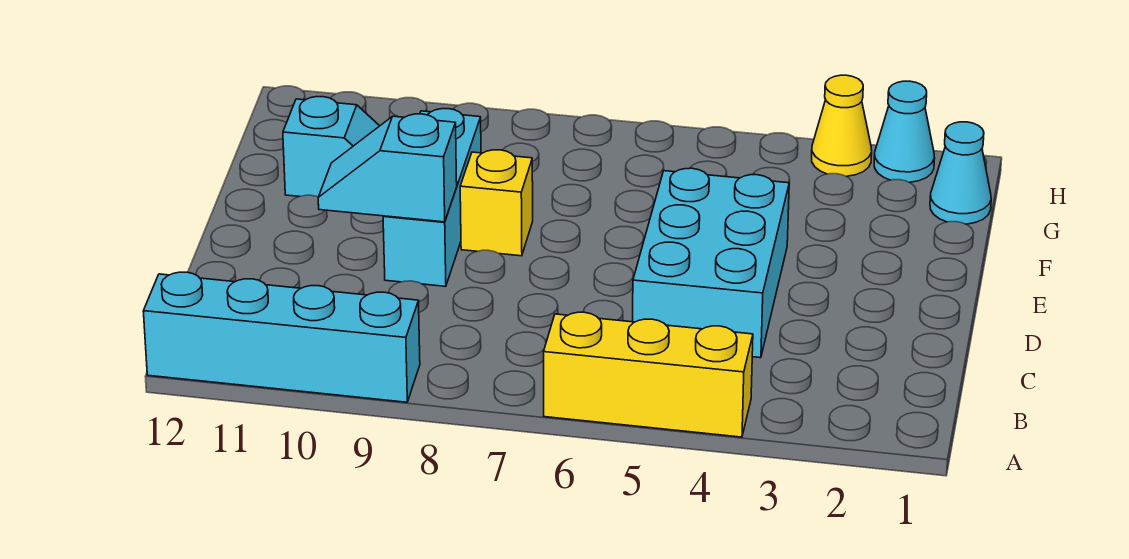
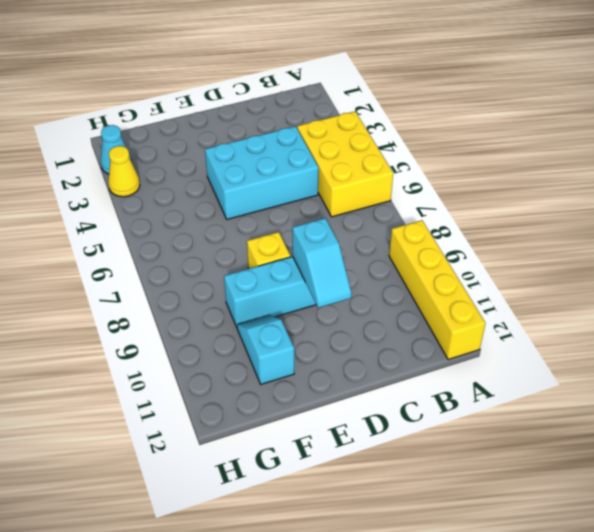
yellow brick A4:A6 level 1 -> yellow brick A4:B6 level 1
cyan brick A9:A12 level 1 -> yellow brick A9:A12 level 1
cyan cone G1 level 1 -> none

